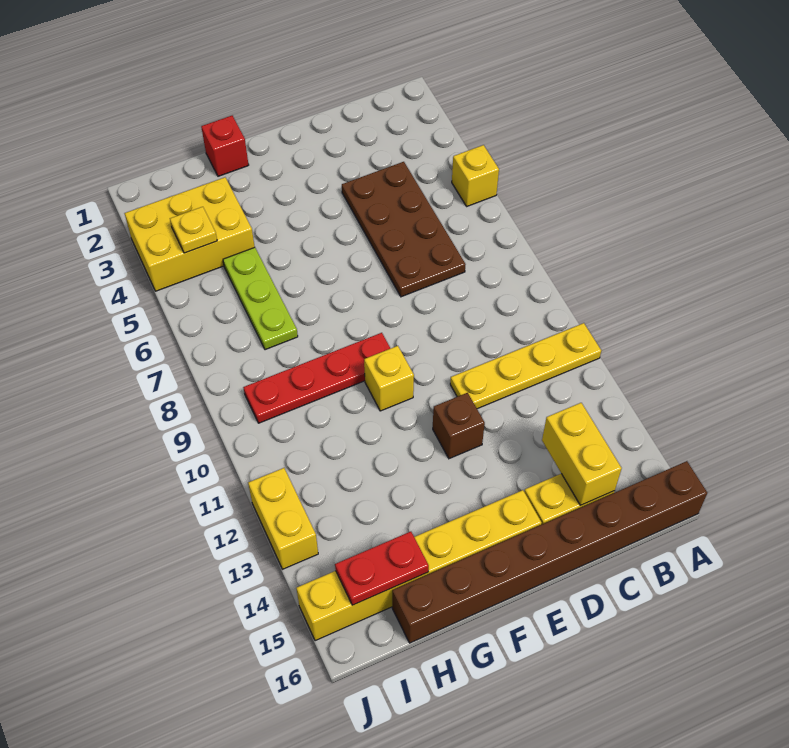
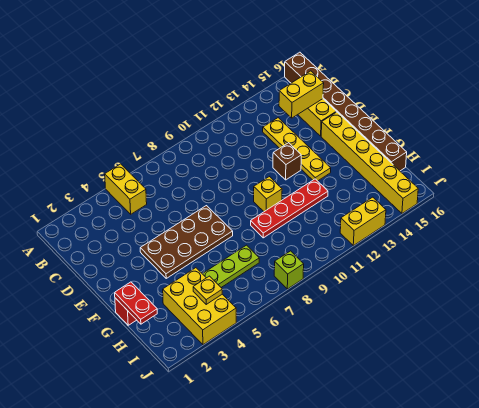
yellow brick A5 level 1 -> yellow brick A5:B5 level 1
yellow plate A11:D11 level 1 -> yellow plate C13:F13 level 1
brown plate C4:D7 level 1 -> brown plate E4:F7 level 1
red plate F9:I9 level 1 -> red plate G9:G12 level 1
red plate H15:I15 level 2 -> red plate G1:H1 level 2
none -> lime brick J8 level 1

